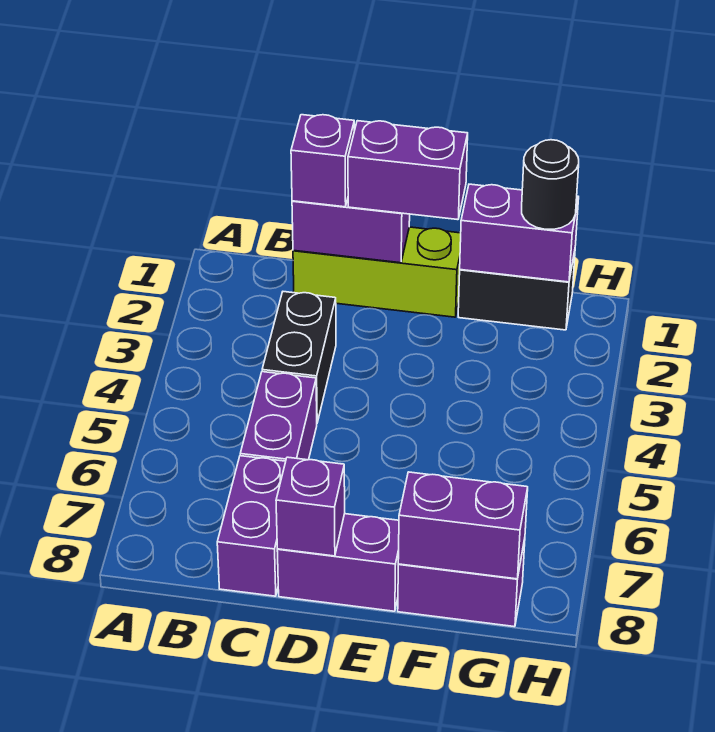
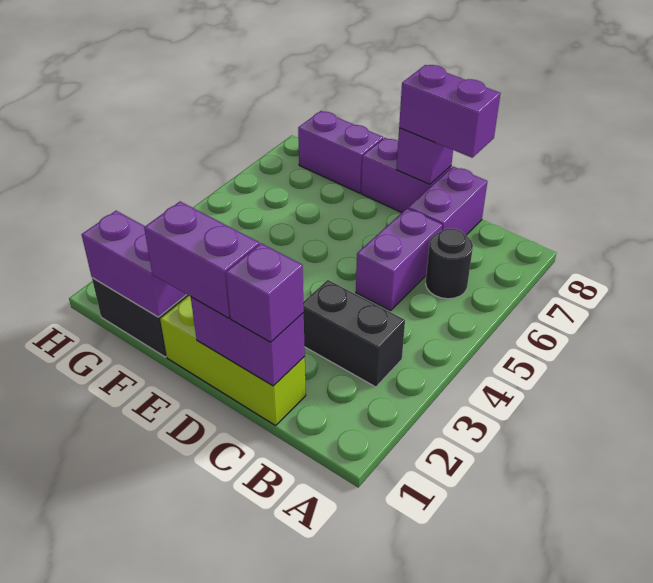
black brick C3:C4 level 1 -> black brick B3:C3 level 1
purple brick F8:G8 level 2 -> purple brick C8:D8 level 3
black round brick G1 level 3 -> black round brick B6 level 1

